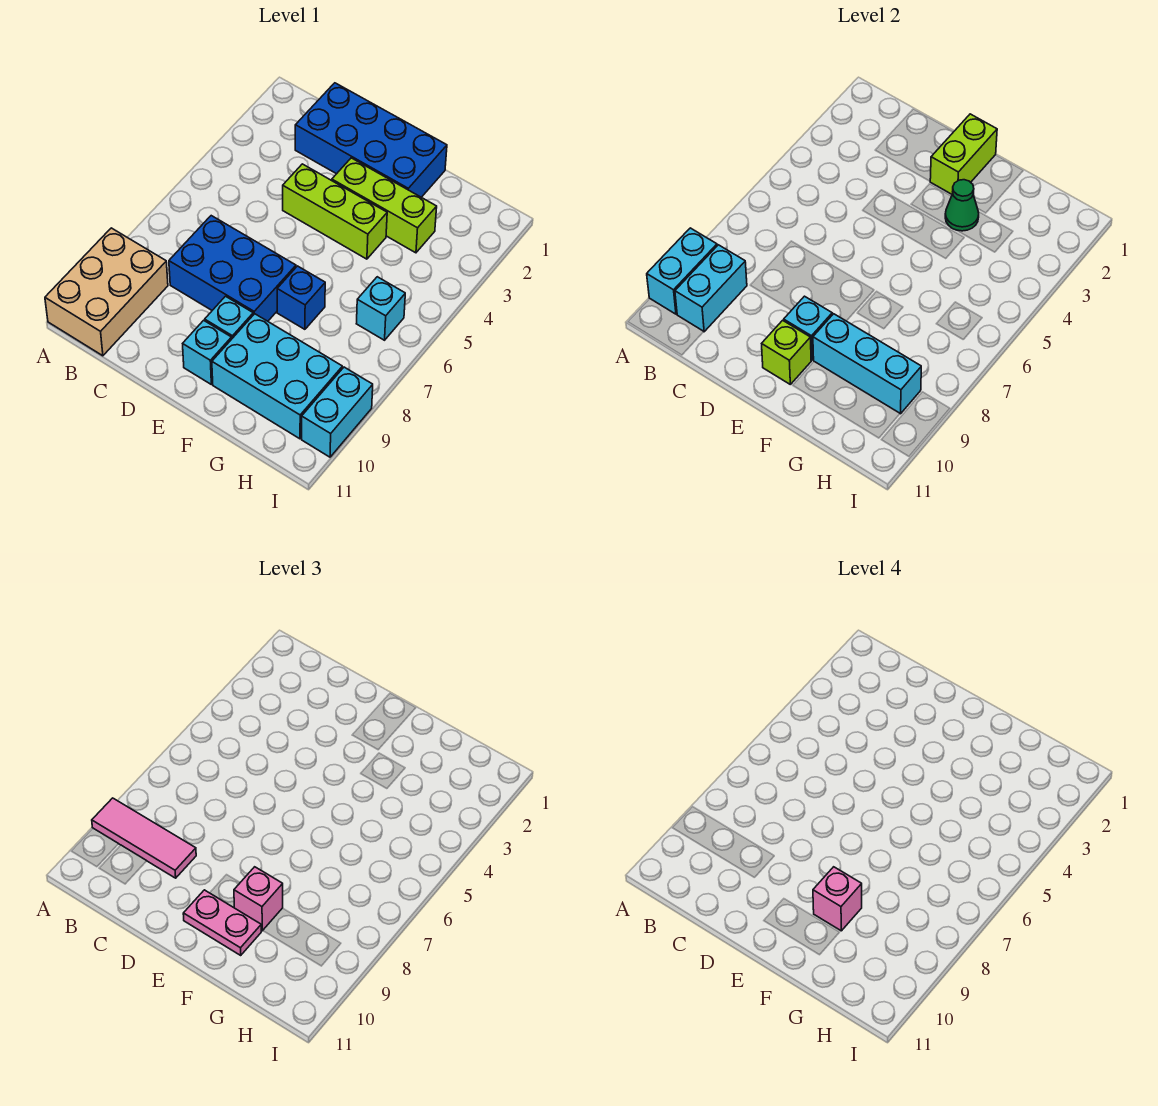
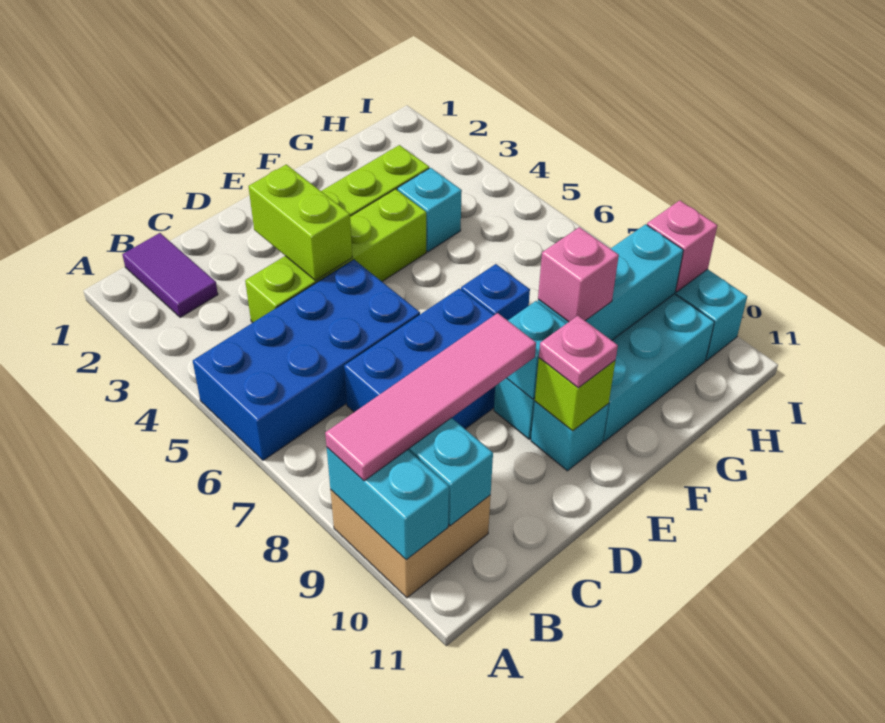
tan brick A9:B11 level 1 -> tan brick A9:B10 level 1
pink tile A9:C9 level 3 -> pink tile A9:D9 level 3
none -> purple tile B1:B2 level 1
blue brick C1:F2 level 1 -> blue brick A5:D6 level 1
lime brick D4:F4 level 1 -> lime brick C4:F4 level 1
lime brick E1:E2 level 2 -> lime brick D3:D4 level 2
pink plate E10:F10 level 3 -> pink plate E10 level 3
green cone F3 level 2 -> none
pink brick F9 level 4 -> pink brick I9 level 2
cyan brick H6 level 1 -> cyan brick G4 level 1

